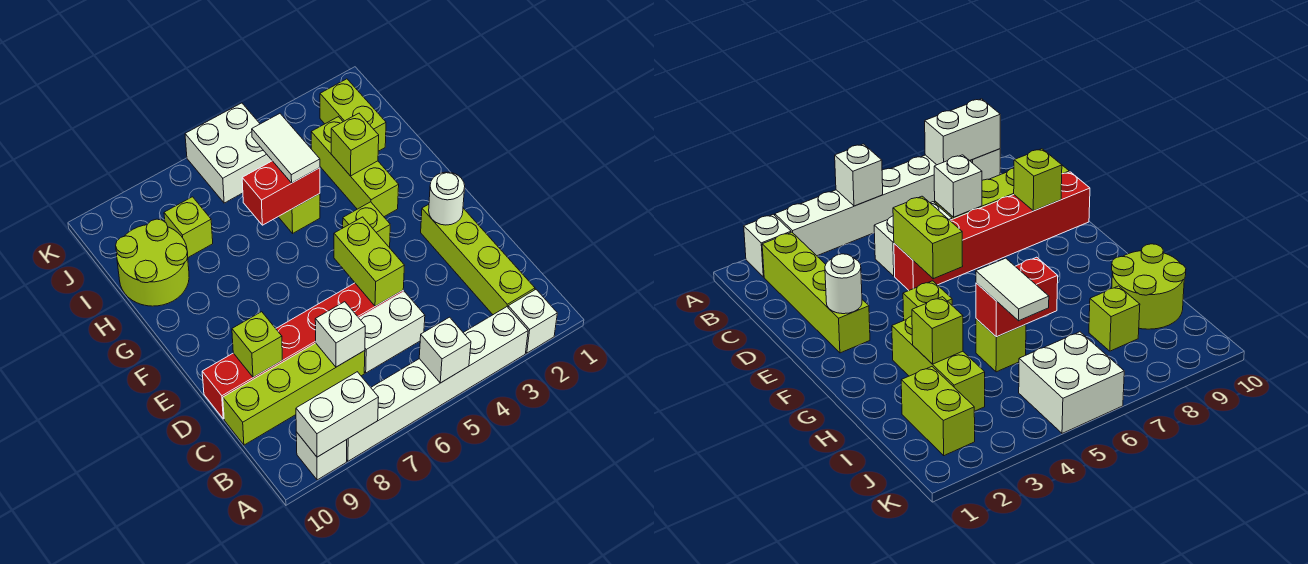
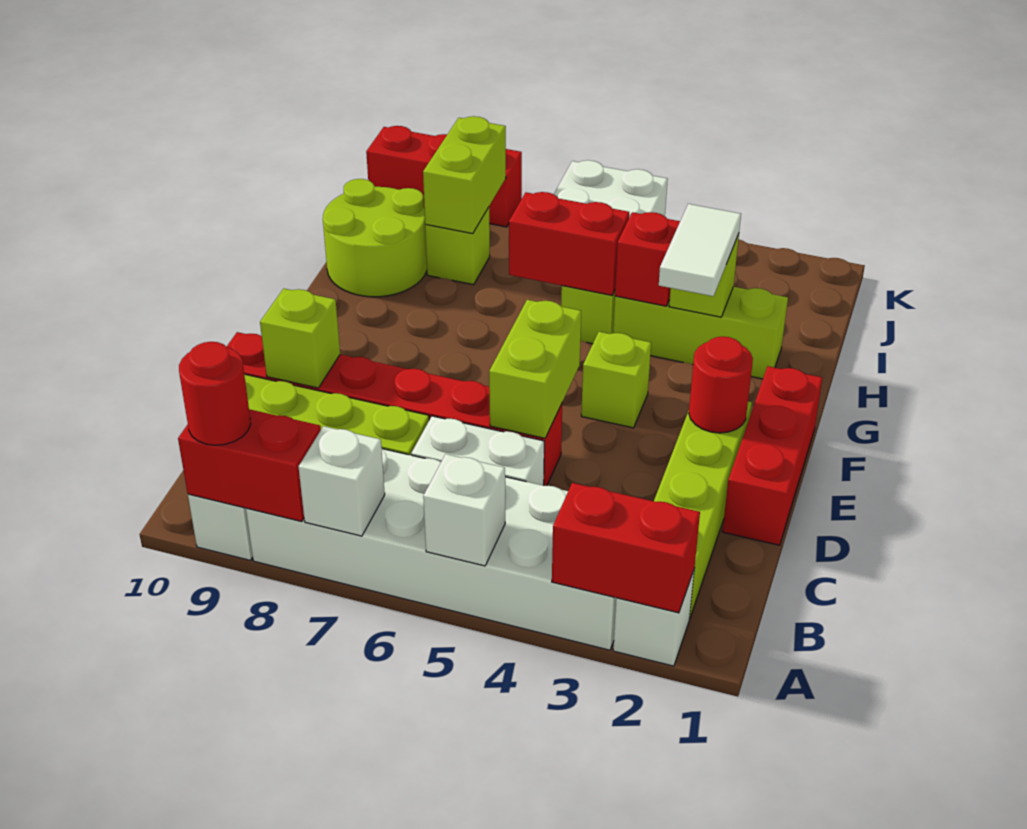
none -> red brick A2:A3 level 2
white brick A3:A8 level 1 -> white brick A3:B8 level 1
white brick A8:A9 level 2 -> red brick A8:A9 level 2
none -> red round brick A9 level 3
white brick C7 level 2 -> white brick A7 level 2
none -> red brick D1:F1 level 1
white round brick E2 level 2 -> red round brick E2 level 2
lime brick G3:I3 level 1 -> lime brick H2:H4 level 1
none -> red brick H4 level 2
white tile H5:I5 level 3 -> white tile G3:H3 level 3
lime brick I2:J2 level 1 -> lime brick I8:J8 level 2
none -> red brick K8:K10 level 1

